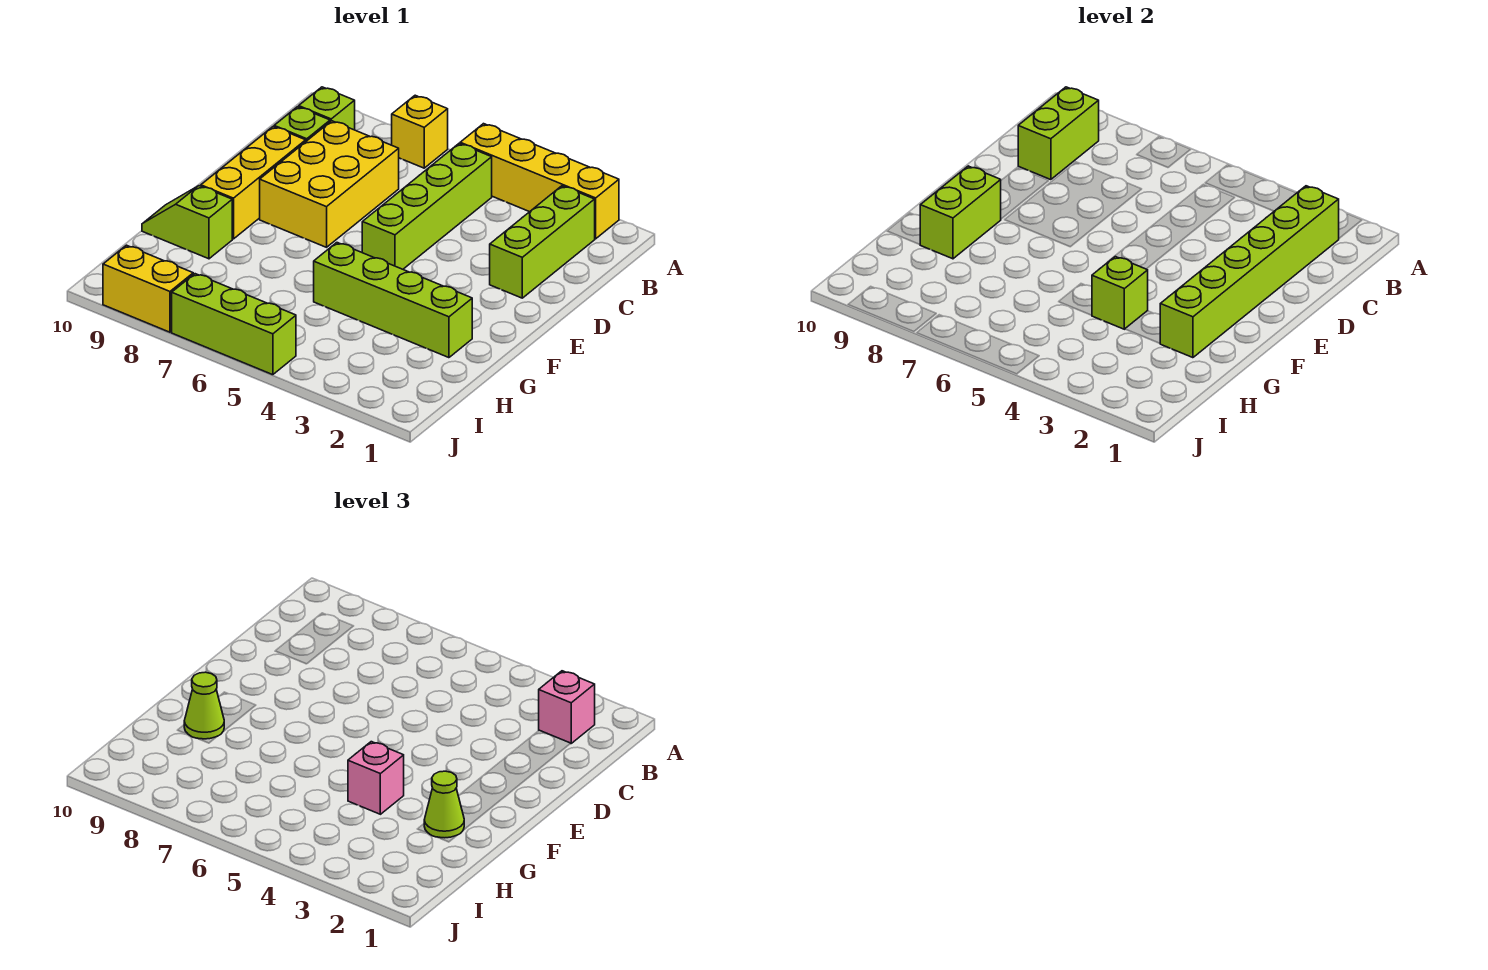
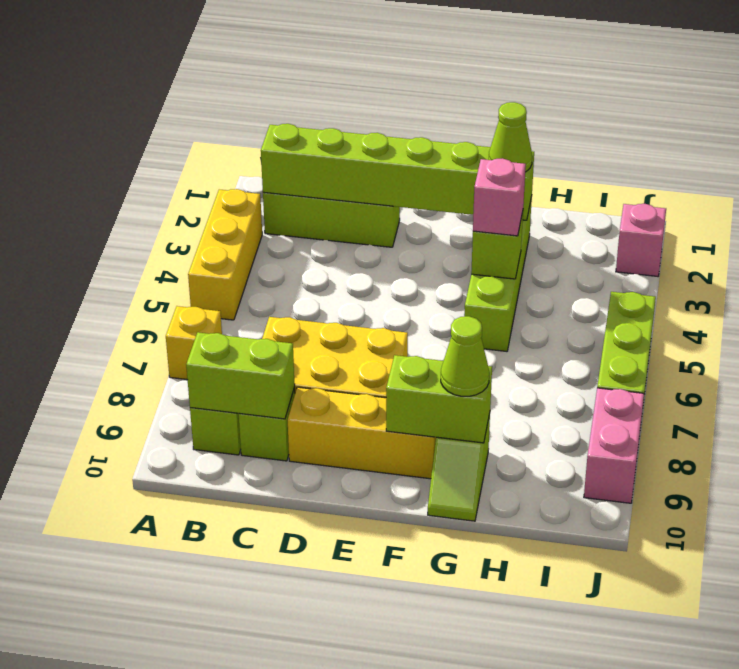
yellow brick A2:A5 level 1 -> yellow brick A3:A5 level 1
pink brick B2 level 3 -> pink brick J2 level 1
lime brick B5:E5 level 1 -> none
yellow brick J8:J9 level 1 -> pink brick J8:J9 level 1

